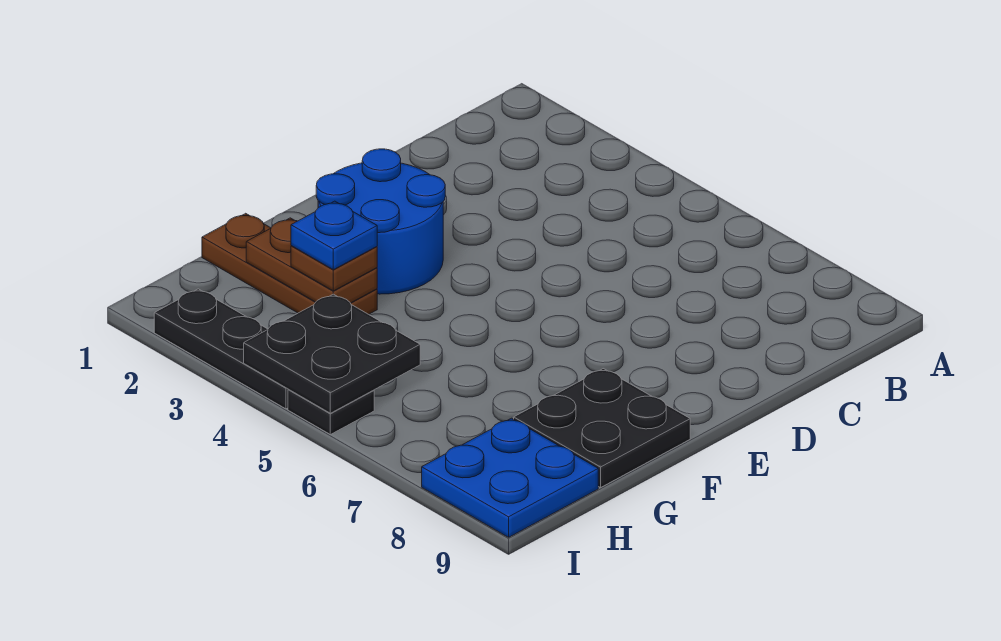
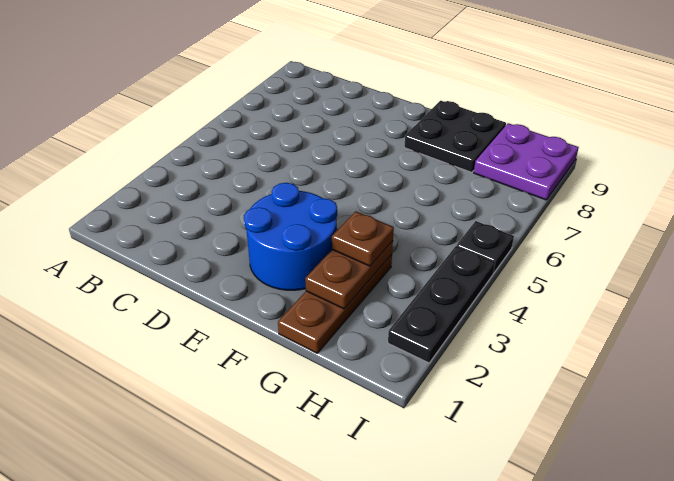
blue plate G3 level 4 -> none
black plate H4:I5 level 2 -> none
blue plate H8:I9 level 1 -> purple plate H8:I9 level 1

